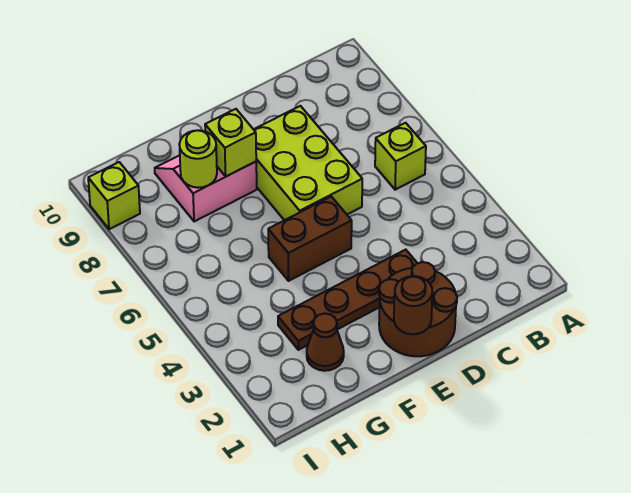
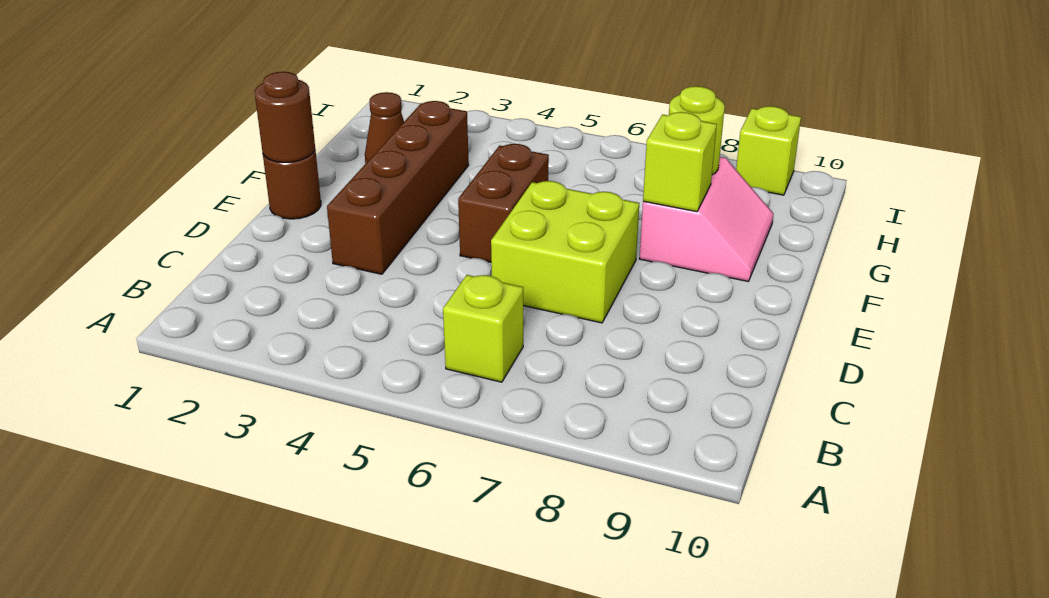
brown round brick D1:E2 level 1 -> brown round brick E1 level 1
brown plate D3:G3 level 1 -> brown brick D3:G3 level 1
lime brick D6:E8 level 1 -> lime brick D6:E7 level 1

